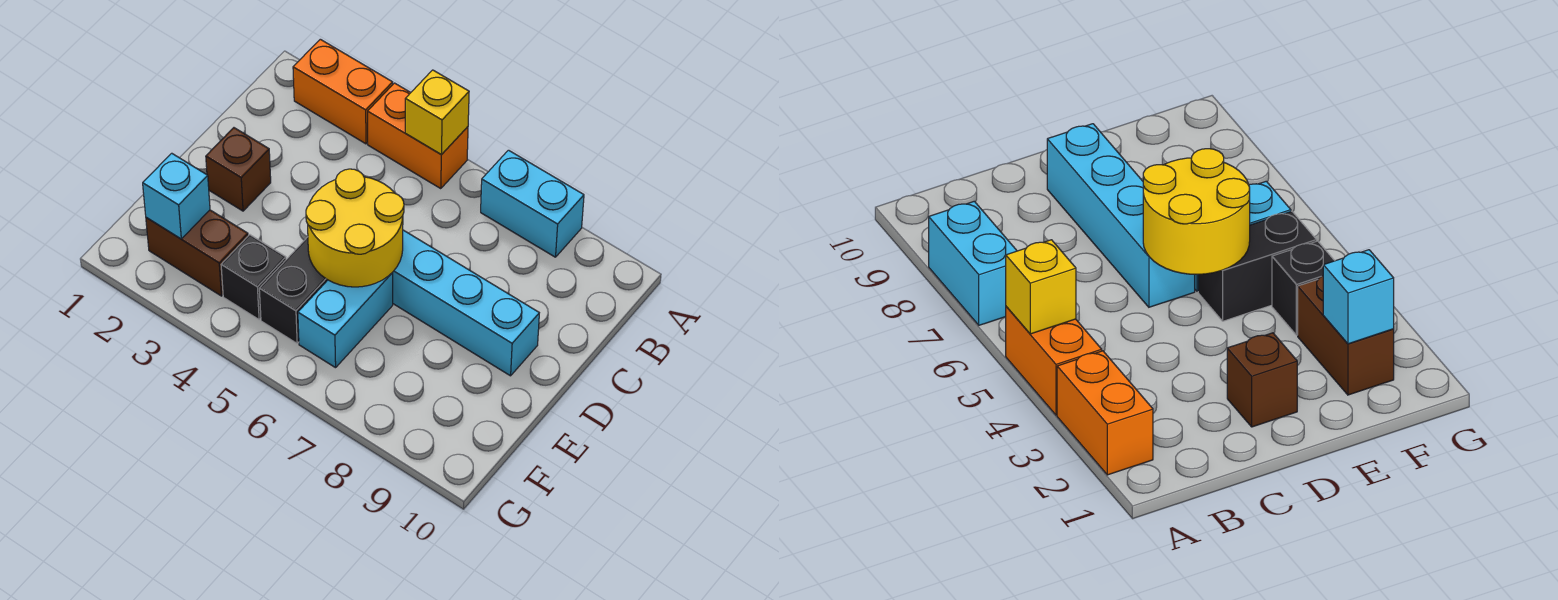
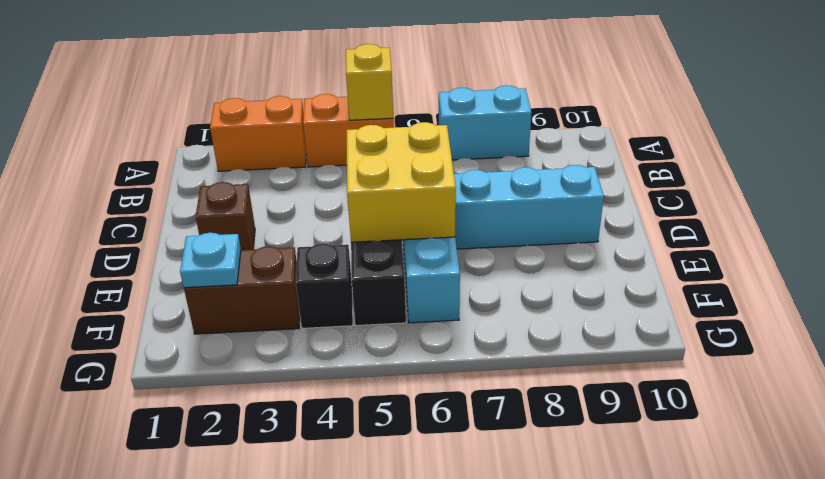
yellow round brick D5:E6 level 2 -> yellow brick D5:E6 level 2
cyan brick F2 level 2 -> cyan plate F2 level 2

